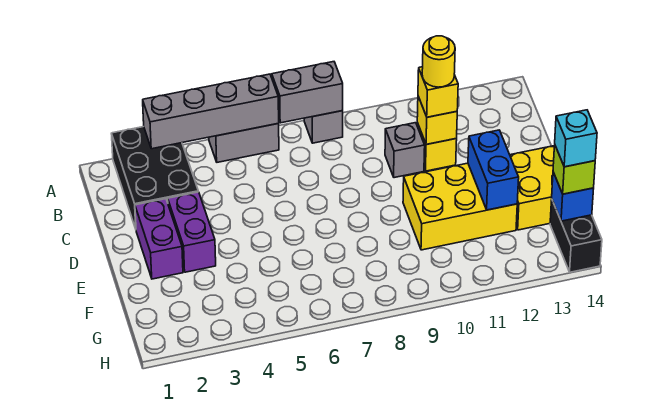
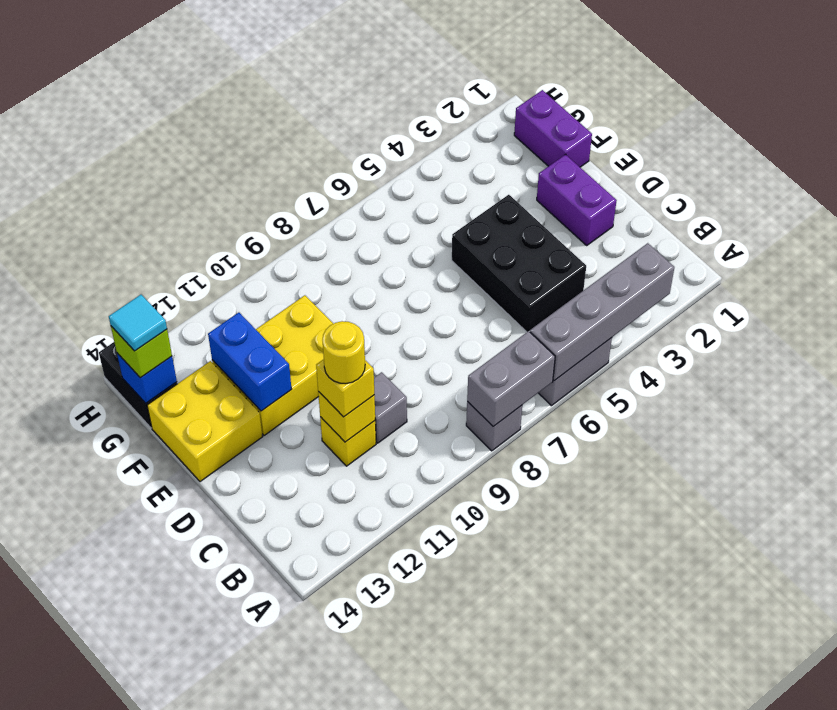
black brick A2:C3 level 1 -> black brick C4:E5 level 1
purple brick D3:E3 level 1 -> purple brick F1:G1 level 1
cyan brick G14 level 4 -> cyan tile G14 level 4

